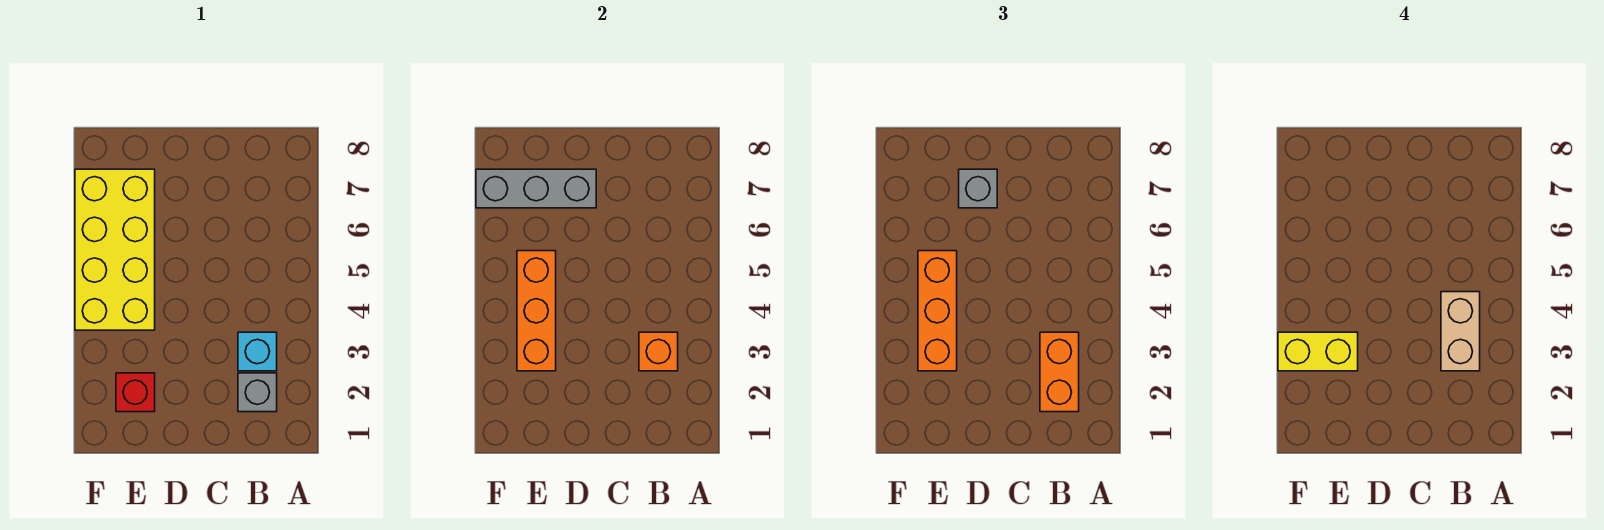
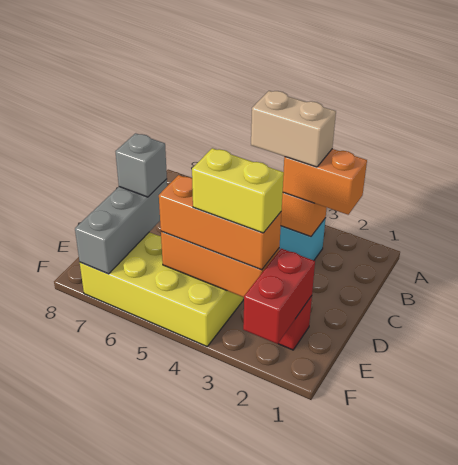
grey brick B2 level 1 -> none
none -> red brick E2:F2 level 2
yellow brick E3:F3 level 4 -> yellow brick E3:E4 level 4

